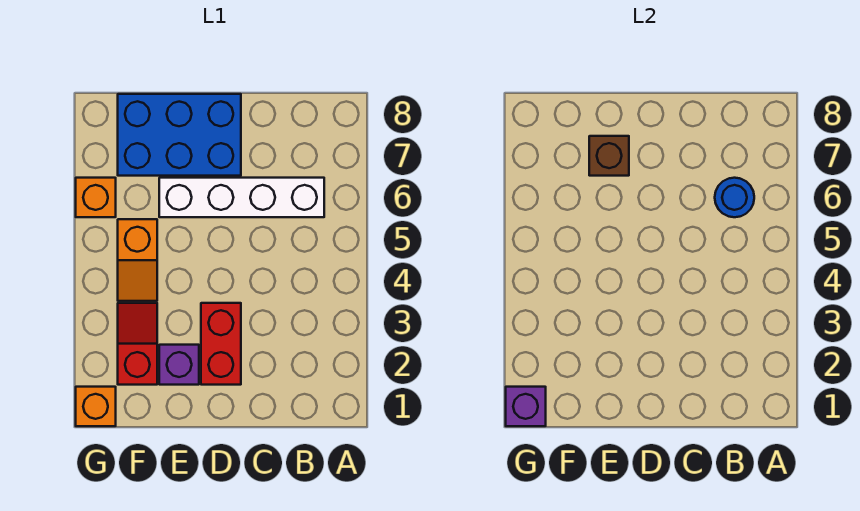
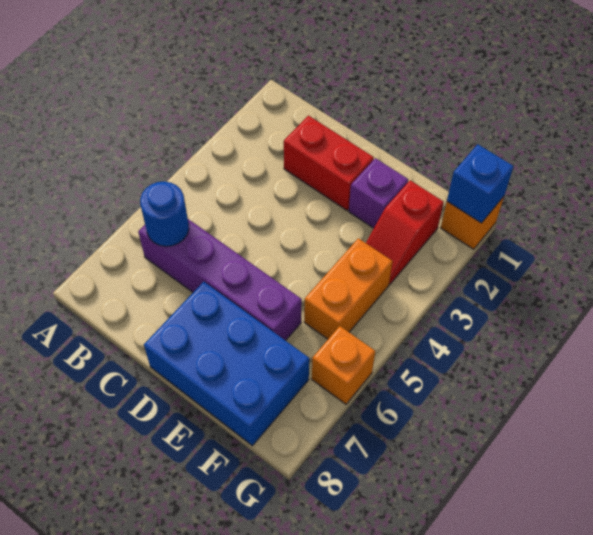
white brick B6:E6 level 1 -> purple brick B6:E6 level 1
red brick D2:D3 level 1 -> red brick C2:D2 level 1
brown brick E7 level 2 -> none
orange slope F4:F5 level 1 top 5 -> orange brick F4:F5 level 1
purple brick G1 level 2 -> blue brick G1 level 2

